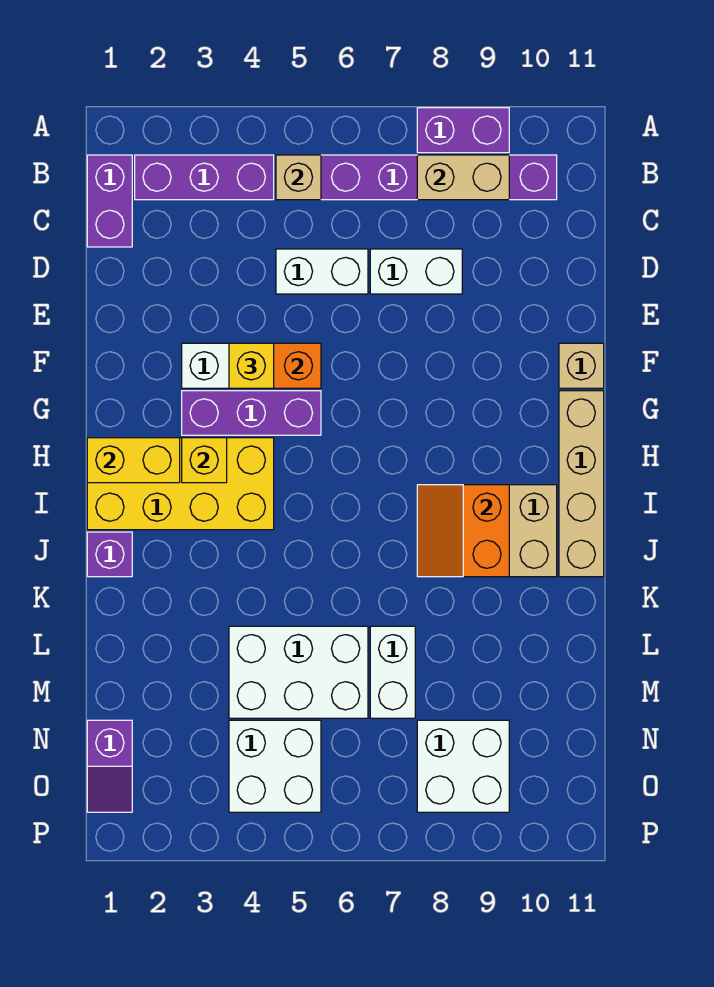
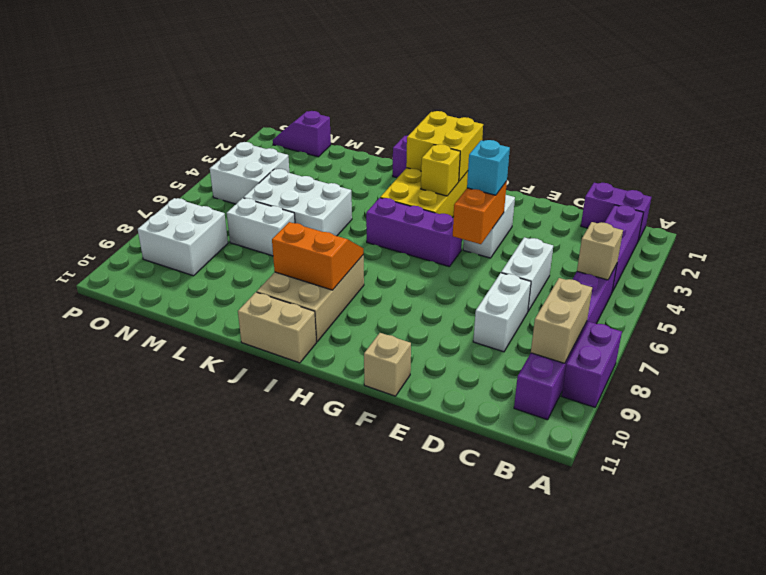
yellow brick F4 level 3 -> cyan brick F4 level 3
purple brick G3:G5 level 1 -> purple brick G5:I5 level 1
tan brick G11:J11 level 1 -> tan brick I11:J11 level 1
yellow brick H1:H2 level 2 -> yellow brick H1:I2 level 2
white brick L4:M6 level 1 -> white brick K5:M6 level 1

